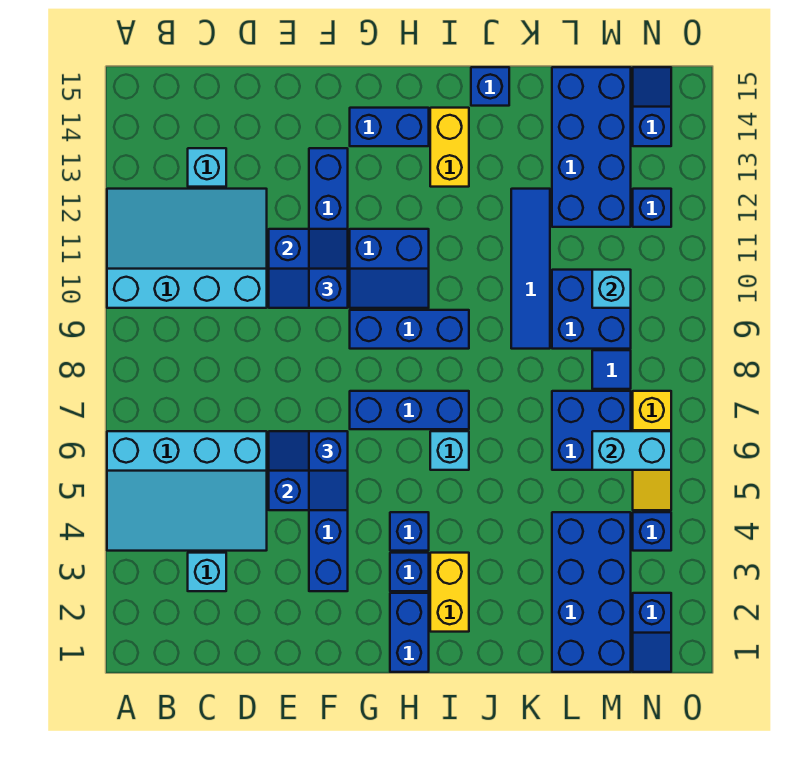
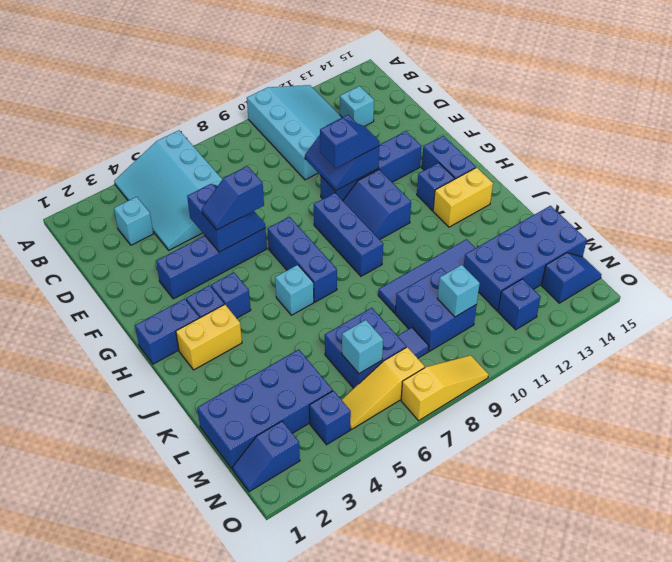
blue brick J15 level 1 -> blue brick H13 level 1
cyan brick M6:N6 level 2 -> cyan brick M6 level 2
none -> yellow slope O7:O9 level 1 top 7

